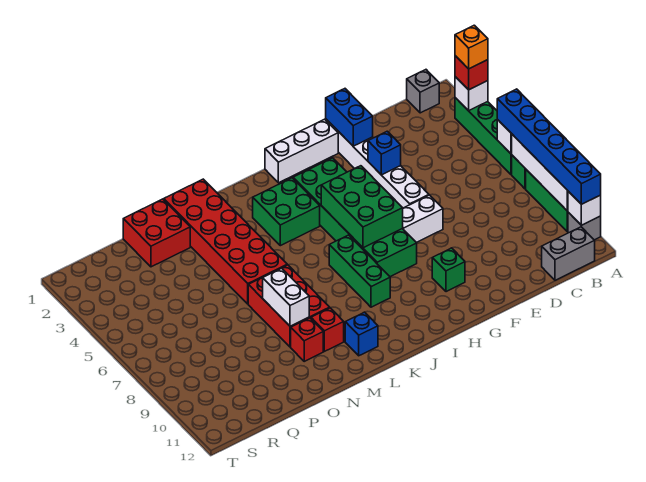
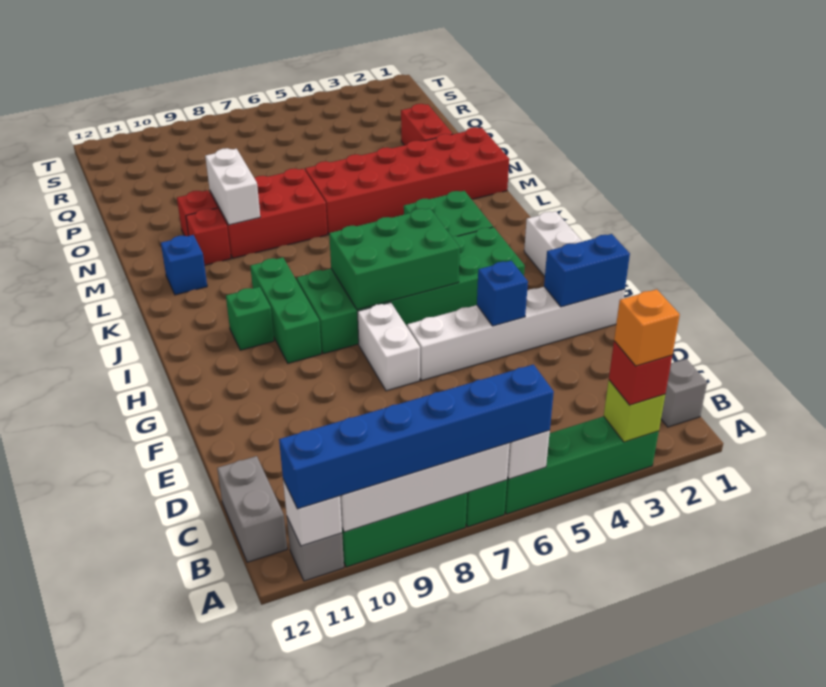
white brick A3 level 2 -> lime brick A3 level 2
green brick G10 level 1 -> green brick I10 level 1
green brick J7:J9 level 1 -> green brick H9:J9 level 1
white brick N8:N9 level 2 -> white brick M9:N9 level 2
red brick O1:P2 level 1 -> red brick O2:P2 level 1

